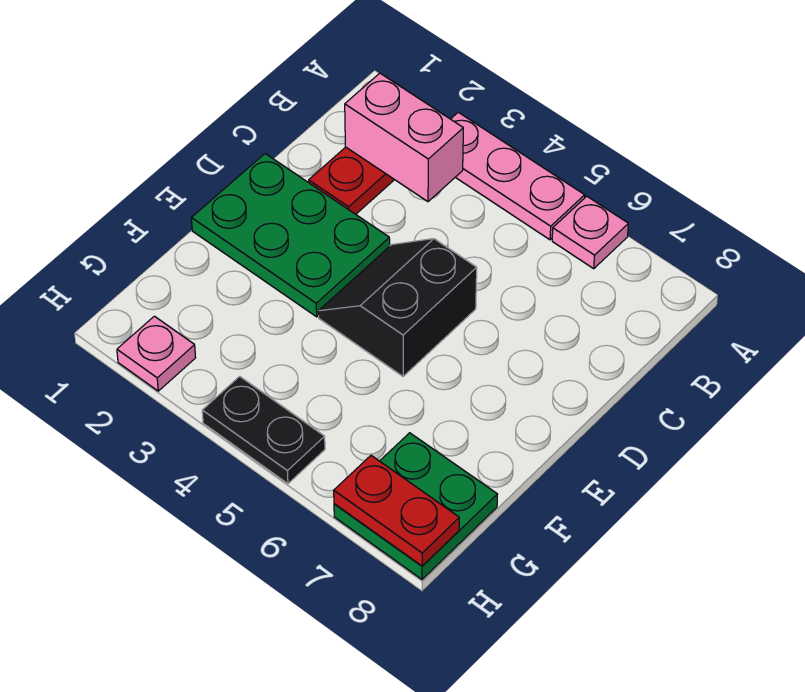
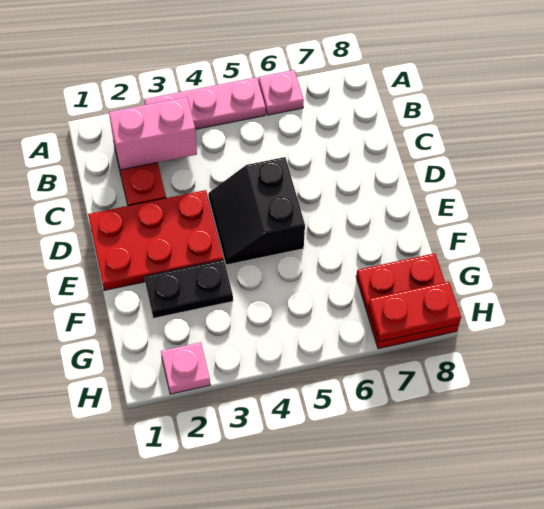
green plate D1:E3 level 1 -> red plate D1:E3 level 1
green plate G7:H8 level 1 -> red plate G7:H8 level 1
black plate H4:H5 level 1 -> black plate F2:F3 level 1

